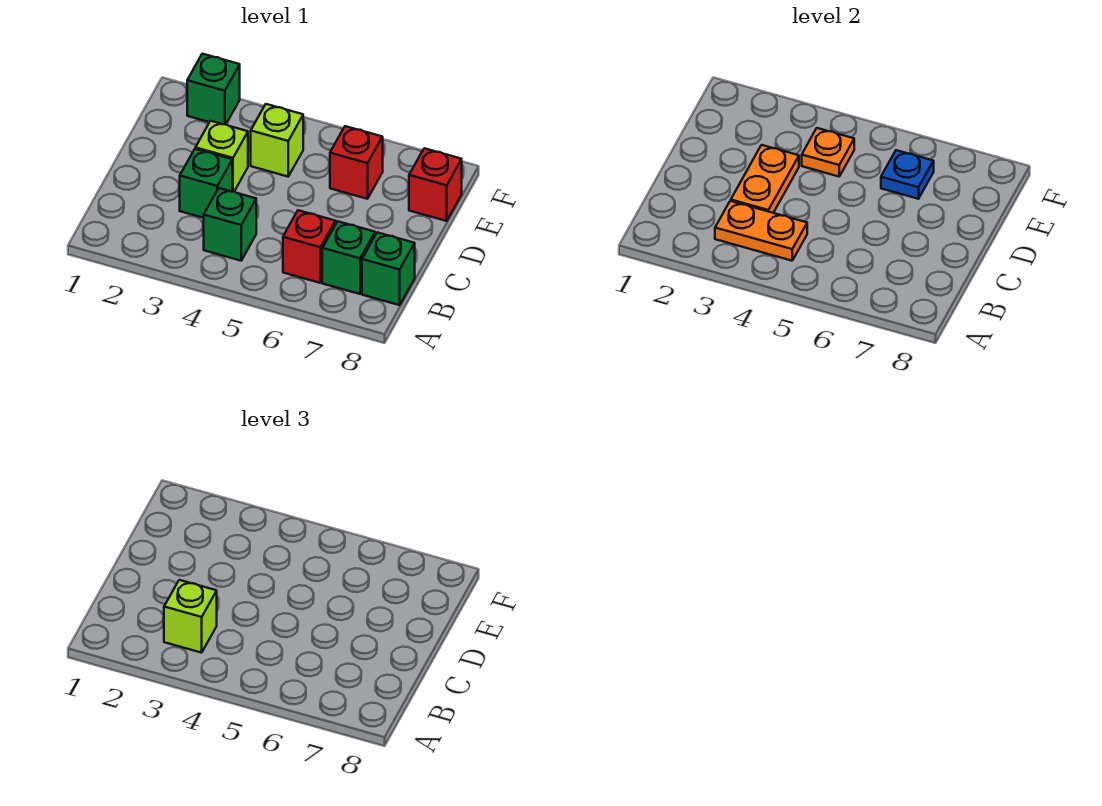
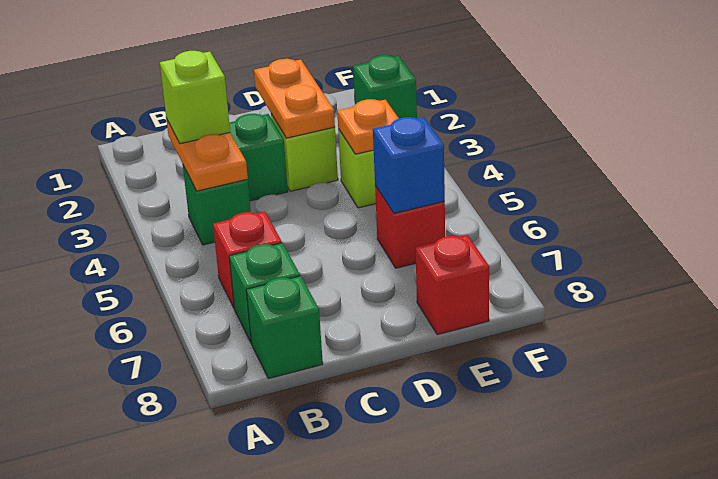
orange plate C3:D3 level 2 -> orange plate D2:D3 level 2
blue plate E6 level 2 -> blue brick E6 level 2

